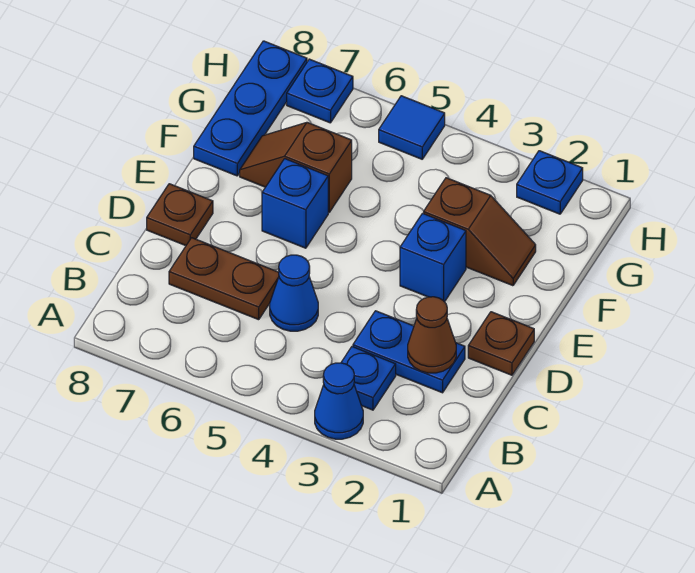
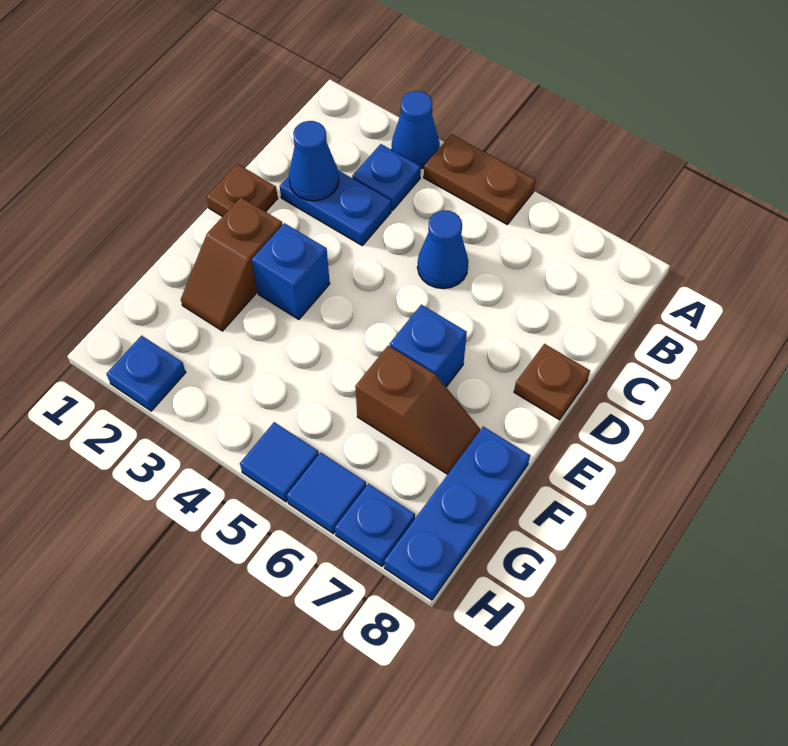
brown cone C2 level 2 -> blue cone C2 level 2
brown plate C6:C7 level 1 -> brown plate A4:A5 level 1
brown slope F2:F3 level 1 top 3 -> brown slope E2:F2 level 1 top E
none -> blue tile H6 level 1

